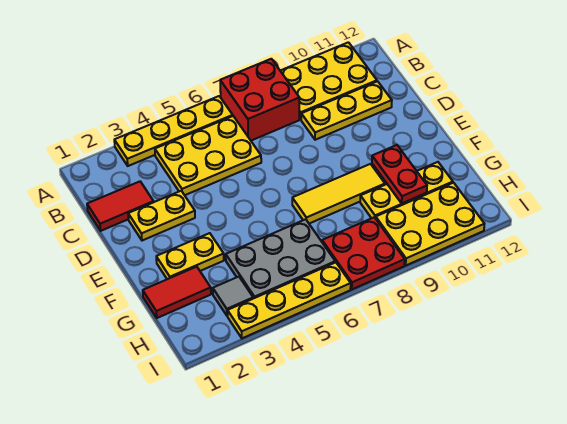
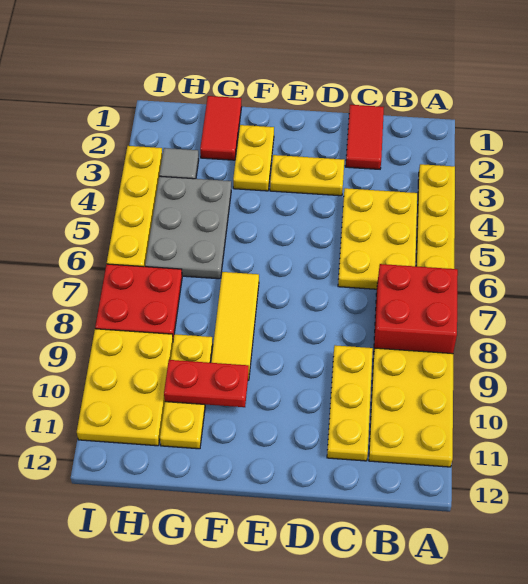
yellow plate D2:D3 level 1 -> yellow plate D3:E3 level 1

